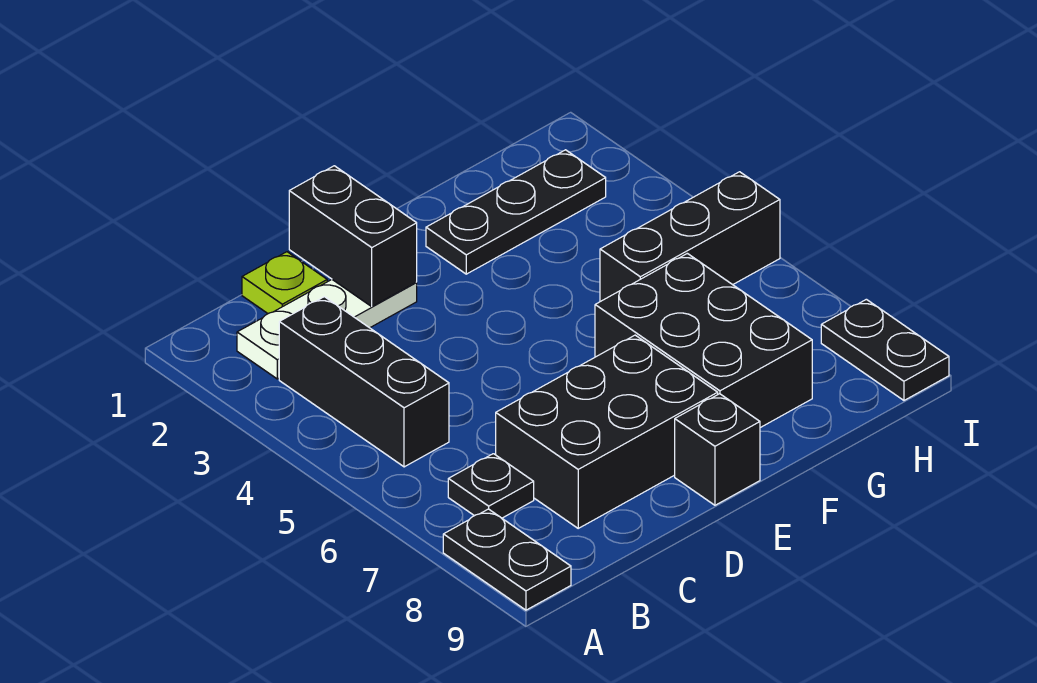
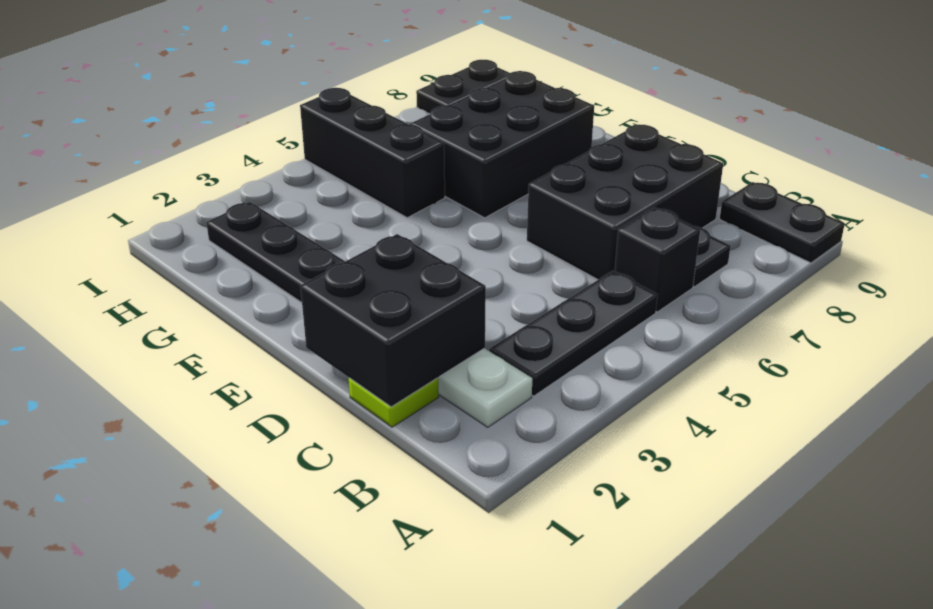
black plate A8:A9 level 1 -> black plate A9:B9 level 1
black brick B3:B5 level 1 -> black plate B3:B5 level 1
black brick C7:E8 level 1 -> black brick C6:D8 level 1
black brick D1:D2 level 2 -> black brick C1:D2 level 2
black brick E9 level 1 -> black brick B6 level 1

